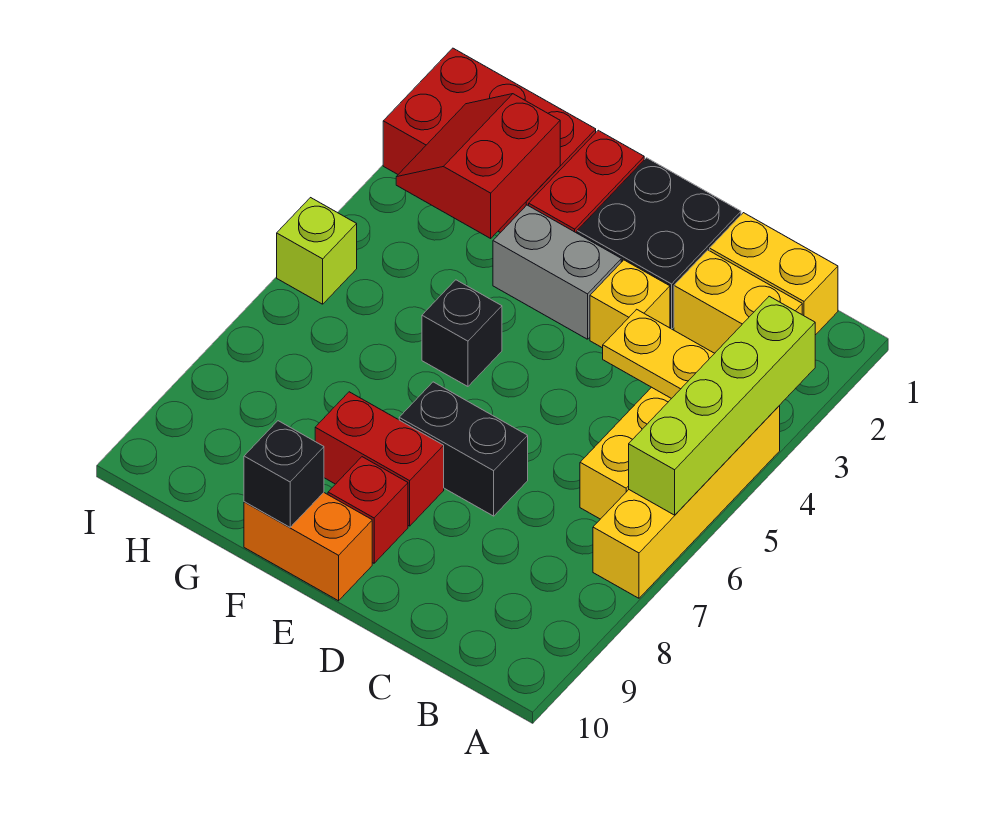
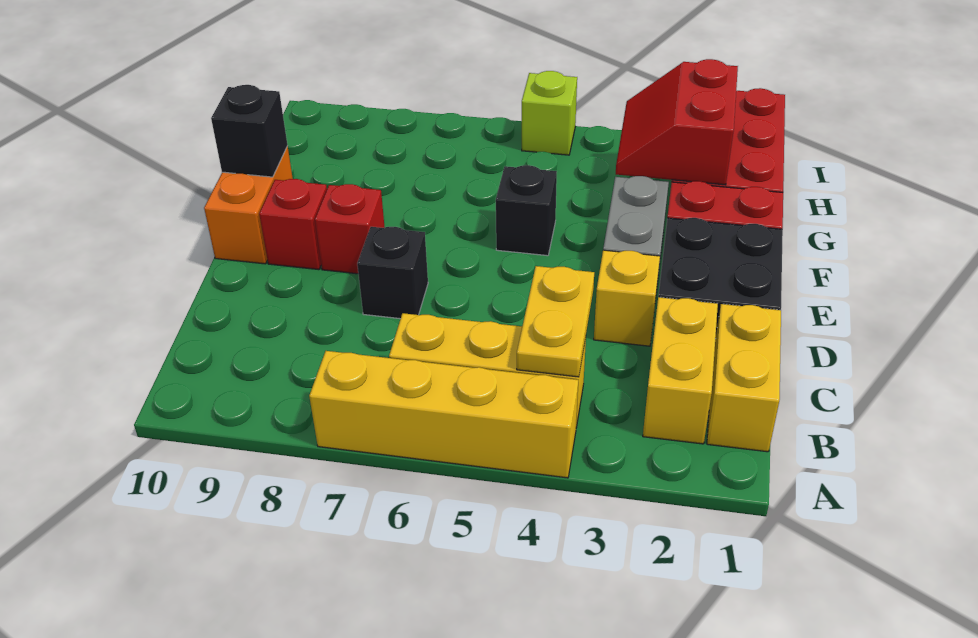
lime brick A3:A6 level 2 -> none
black brick D7:E7 level 1 -> black brick D7 level 1
red brick E8:F8 level 1 -> red brick E8 level 1
red slope G2:H3 level 2 top G -> red slope G2:H3 level 2 top 2

